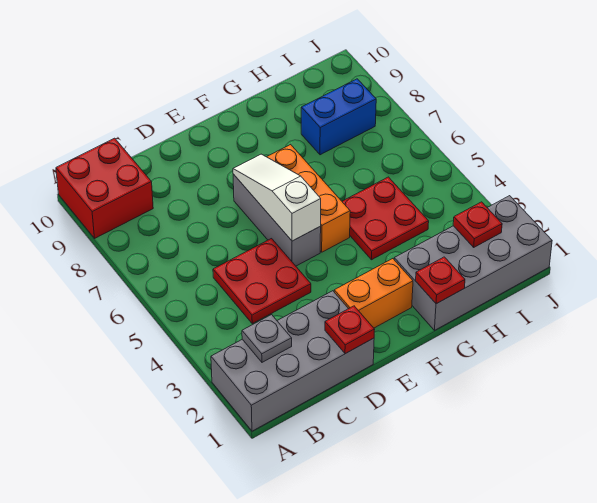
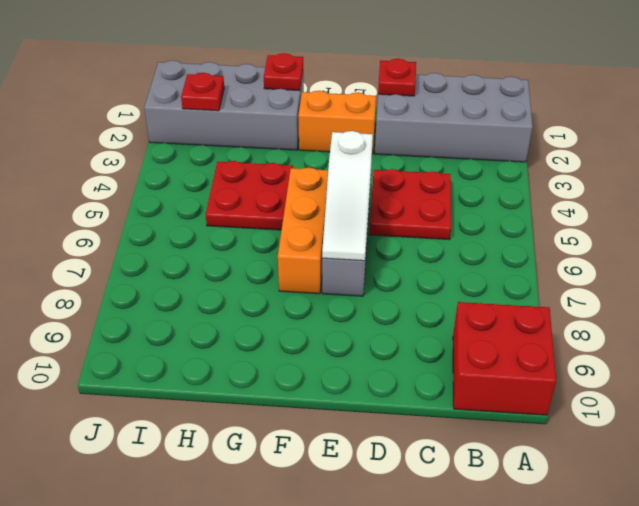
grey plate B2 level 2 -> none
blue brick H8:I8 level 1 -> none

